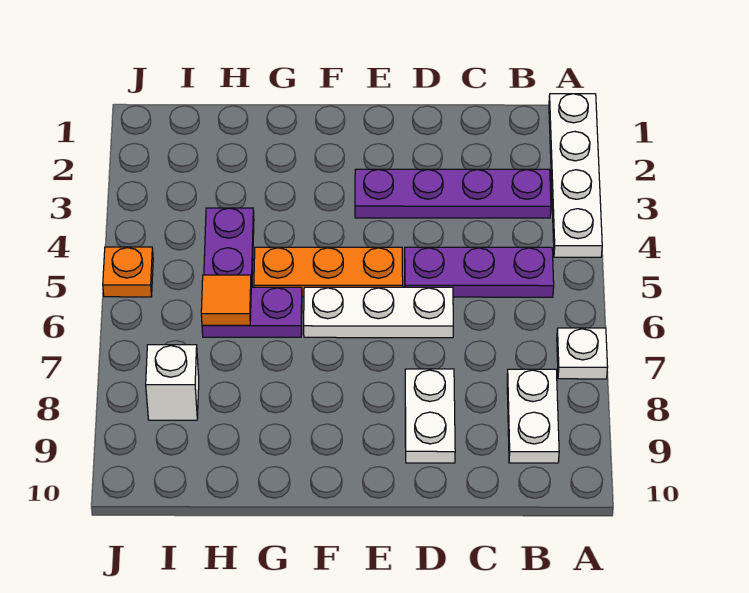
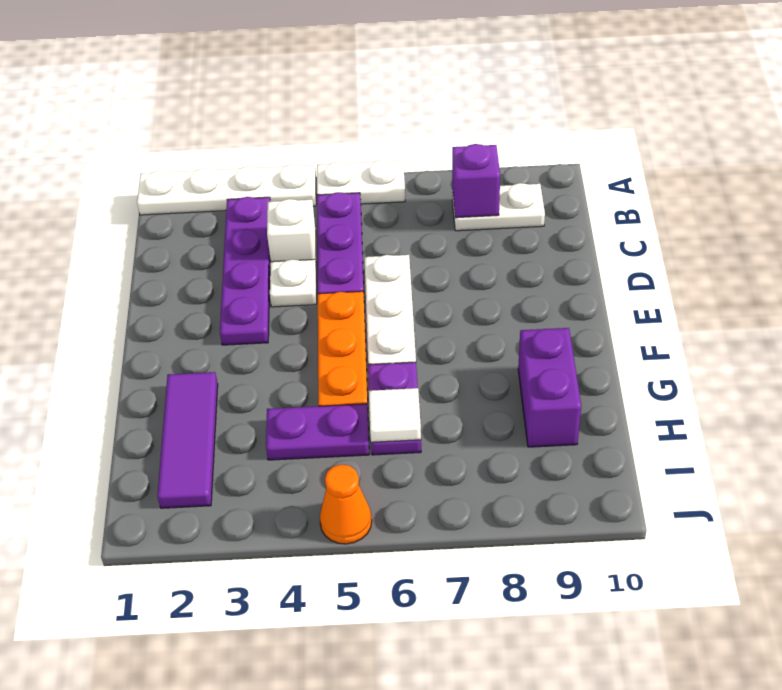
white plate A7 level 1 -> white plate D4 level 1
none -> purple brick B8 level 2
white plate D8:D9 level 1 -> white plate A5:A6 level 1
none -> purple tile G2:I2 level 1
none -> purple brick G9:H9 level 1
orange tile H6 level 2 -> white tile H6 level 2
white brick I8 level 1 -> white brick C4 level 1
orange plate J5 level 1 -> orange cone J5 level 1

